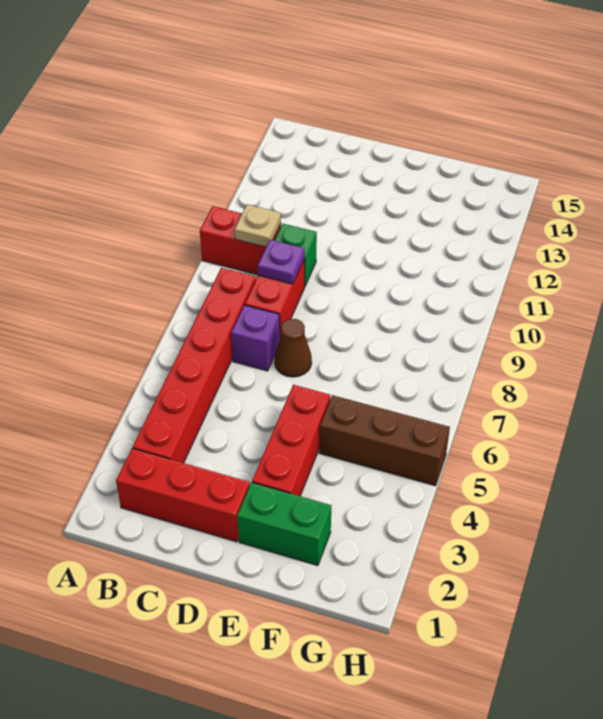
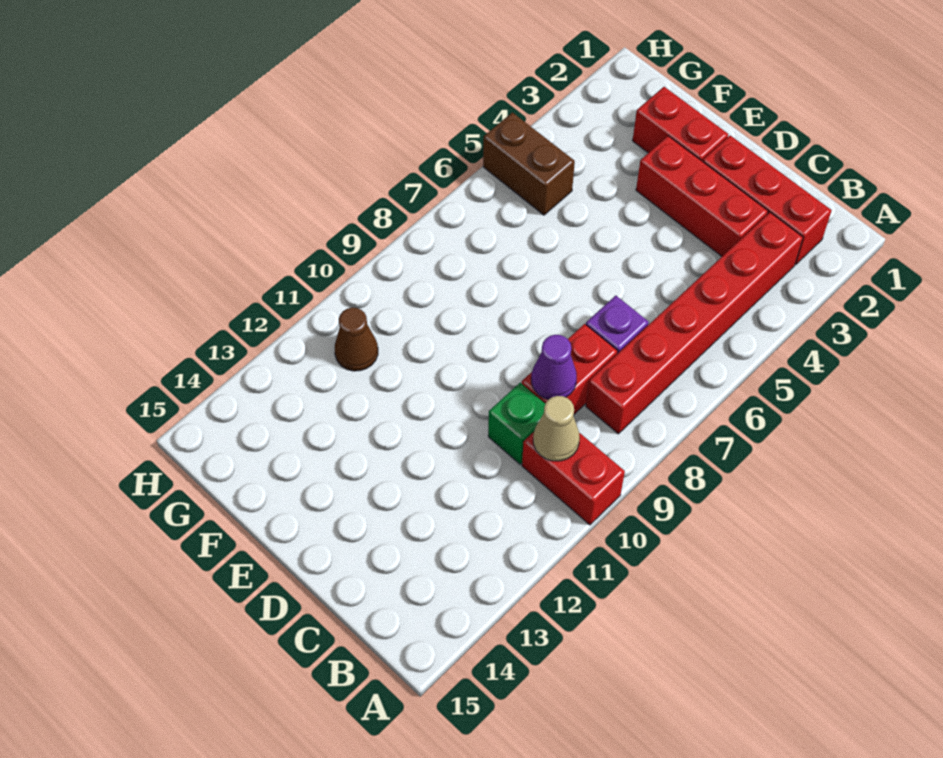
tan plate B10 level 2 -> tan cone B10 level 2
purple plate C9 level 2 -> purple cone C9 level 2
brown cone D7 level 1 -> brown cone G11 level 1
green brick E2:F2 level 1 -> red brick E2:F2 level 1
red brick E3:E5 level 1 -> red brick C3:E3 level 1
brown brick F5:H5 level 1 -> brown brick G5:H5 level 1

